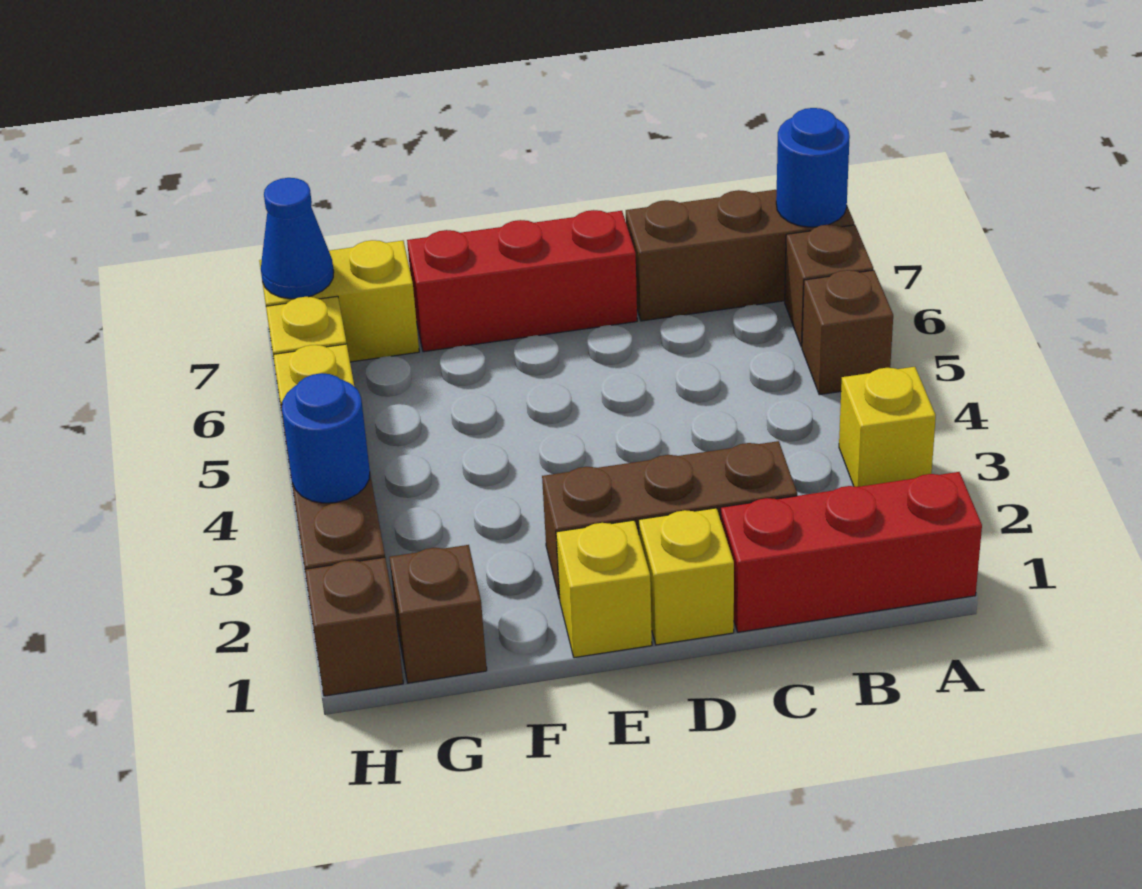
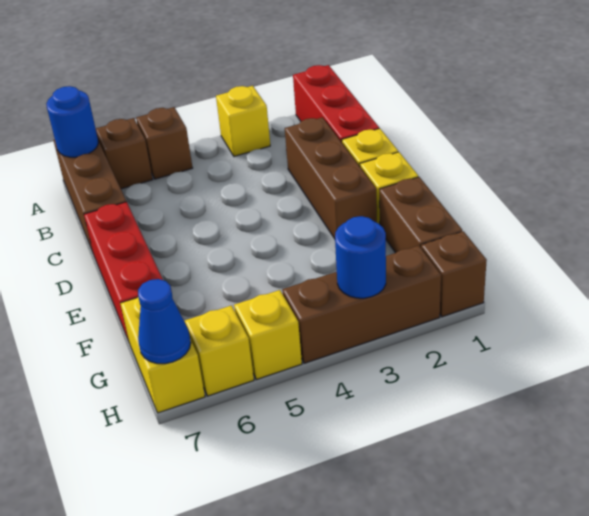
brown brick G1 level 1 -> brown brick F1:G1 level 1

